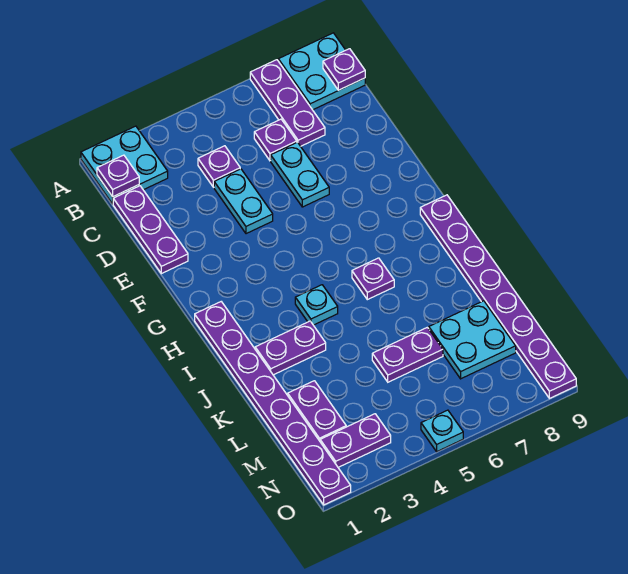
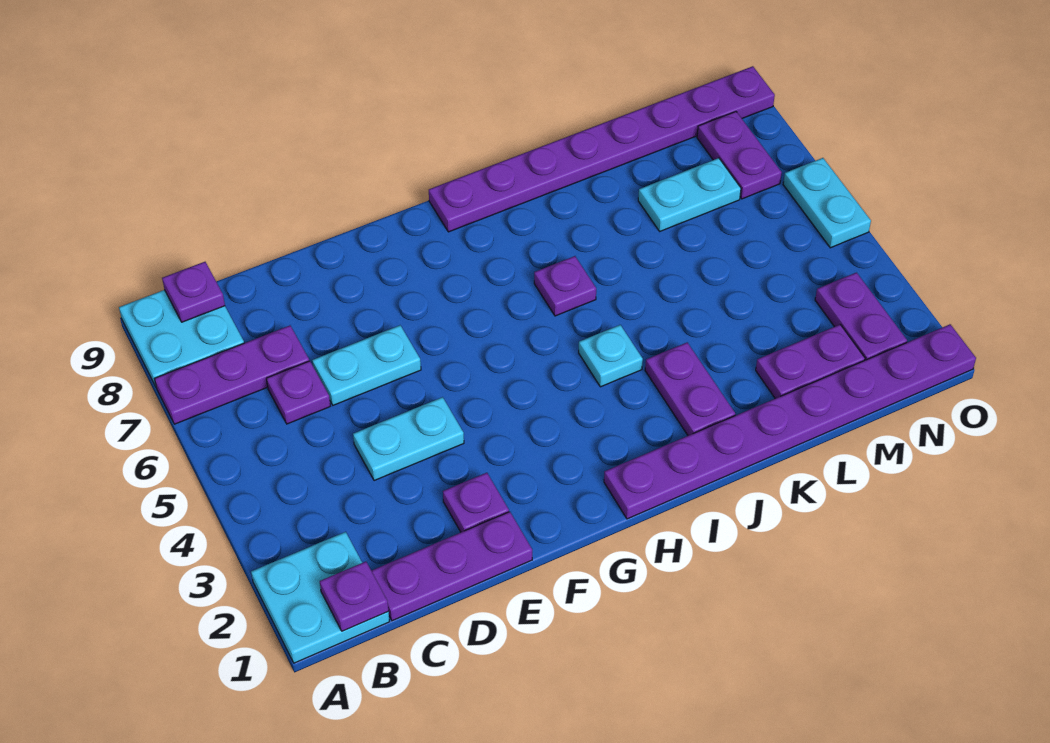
purple plate C4 level 1 -> purple plate E2 level 1
purple plate L5:L6 level 1 -> purple plate N7:N8 level 1
cyan plate L7:M8 level 1 -> cyan plate L7:M7 level 1
cyan plate O5 level 1 -> cyan plate O5:O6 level 1

